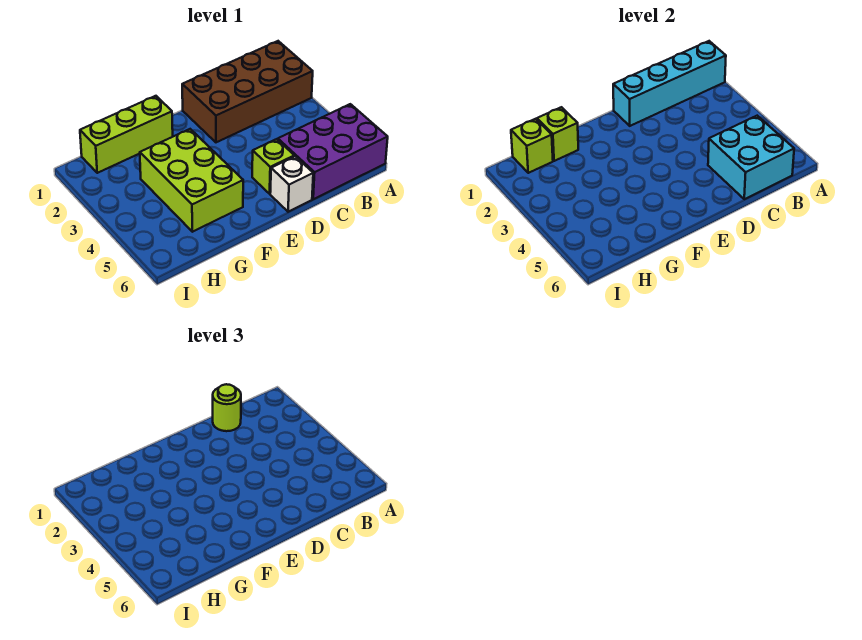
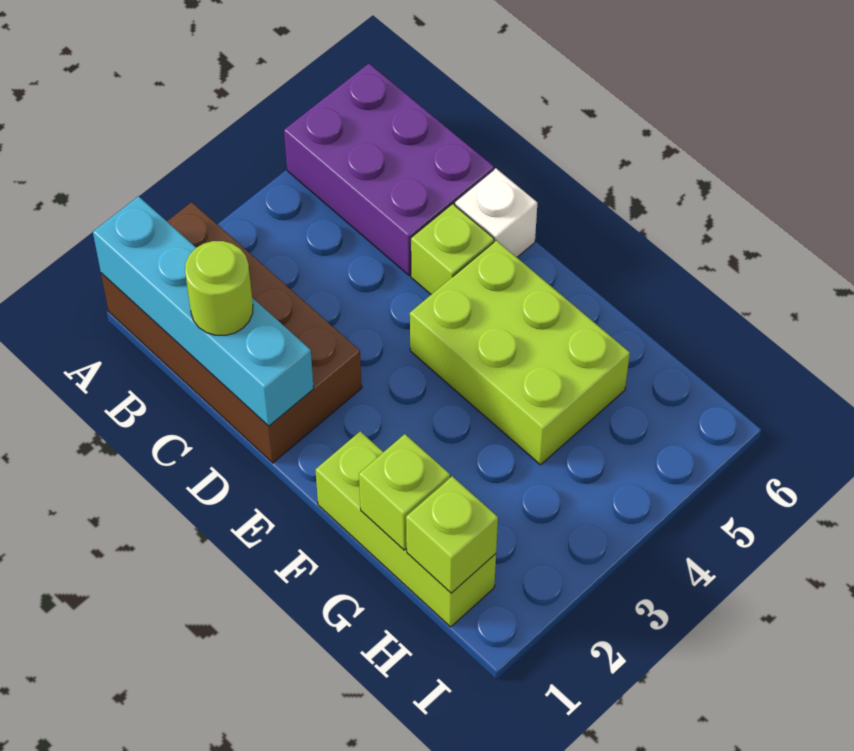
cyan brick B5:C6 level 2 -> none
lime brick F3:G5 level 1 -> lime brick E4:G5 level 1

